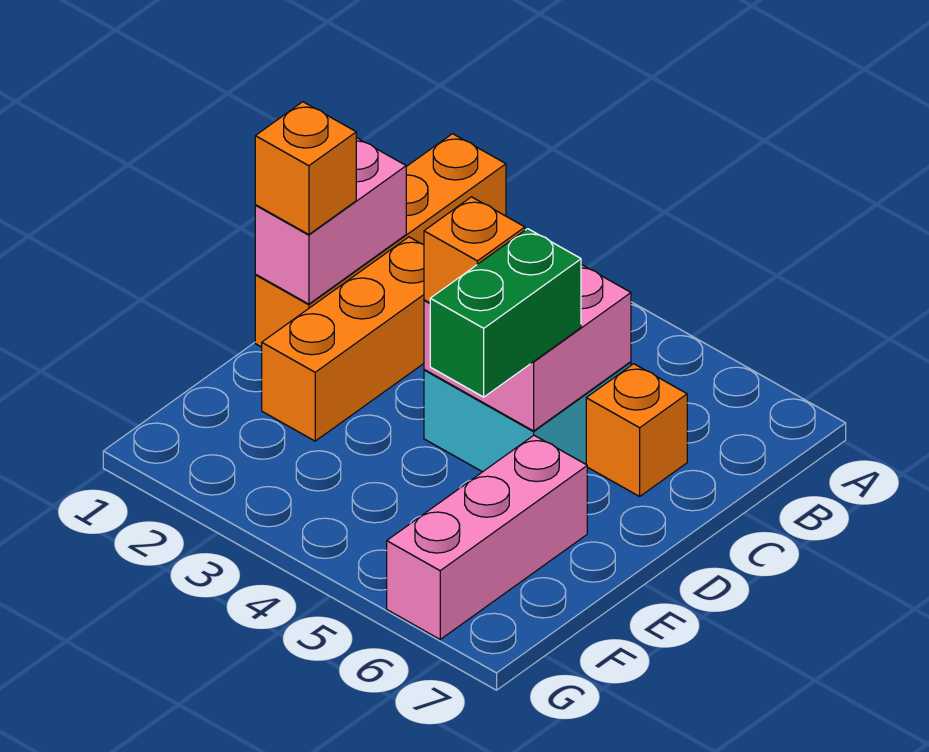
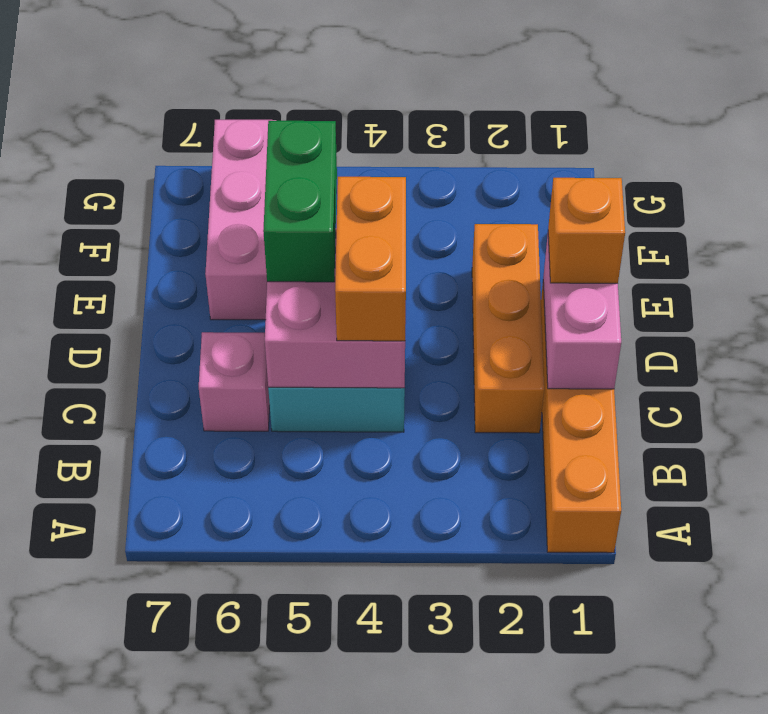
orange brick C6 level 1 -> pink brick C6 level 1
orange brick D4 level 3 -> orange brick C4:D4 level 3

